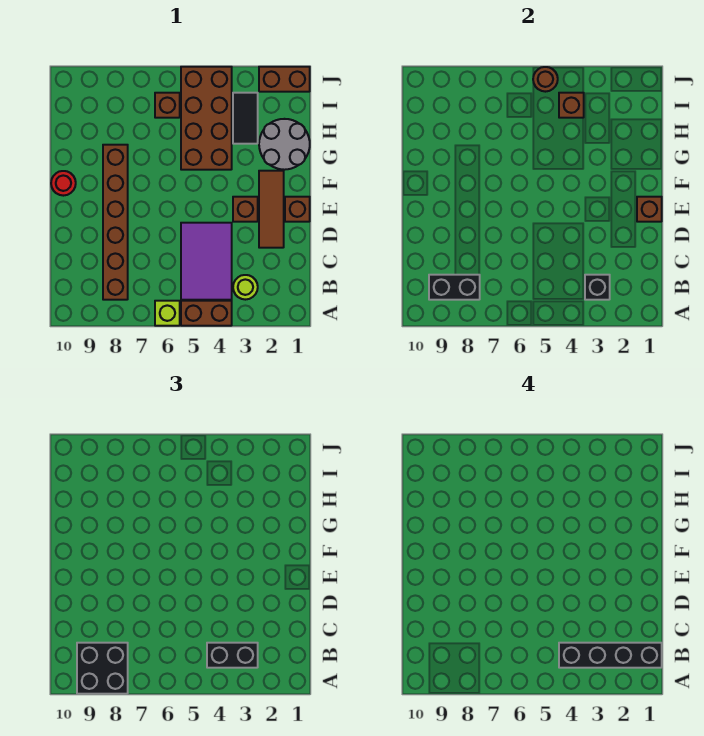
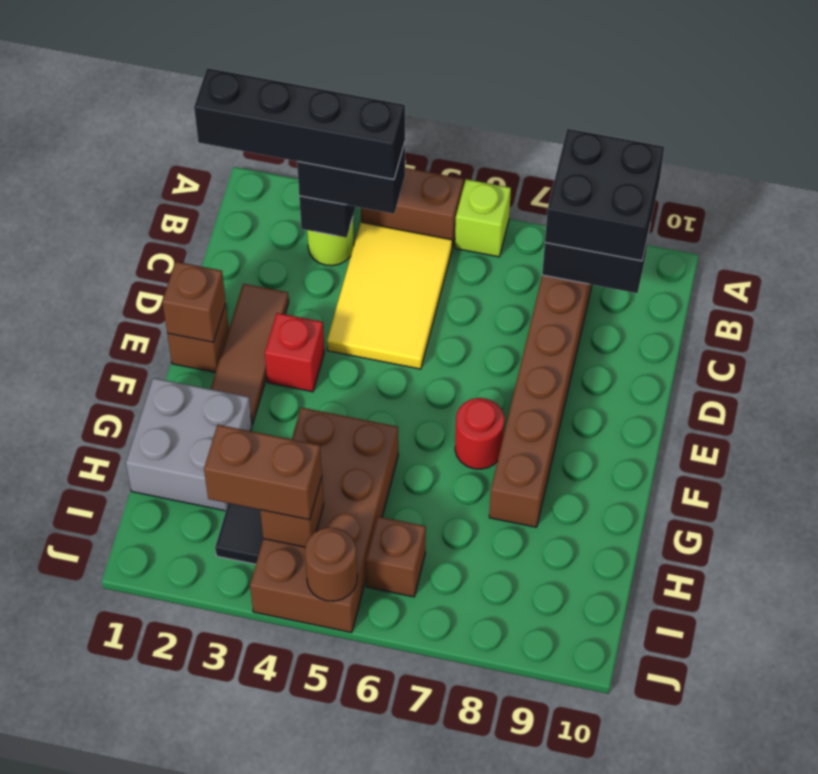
purple tile B4:D5 level 1 -> yellow tile B4:D5 level 1
brown brick E3 level 1 -> red brick E3 level 1
red round brick F10 level 1 -> red round brick F7 level 1
grey round brick G1:H2 level 1 -> grey brick G1:H2 level 1
brown brick J1:J2 level 1 -> brown brick I3:I4 level 3

